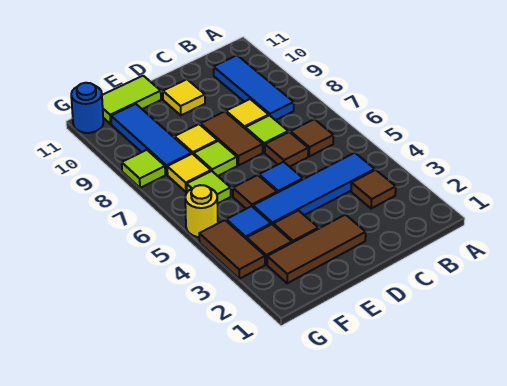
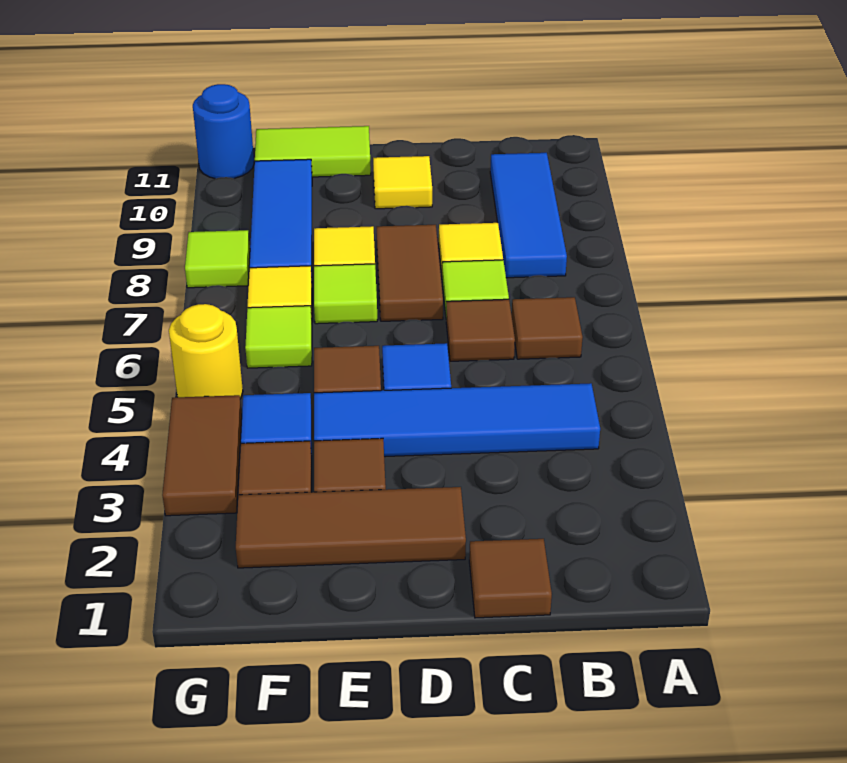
brown tile B3 level 1 -> brown tile C1 level 1

